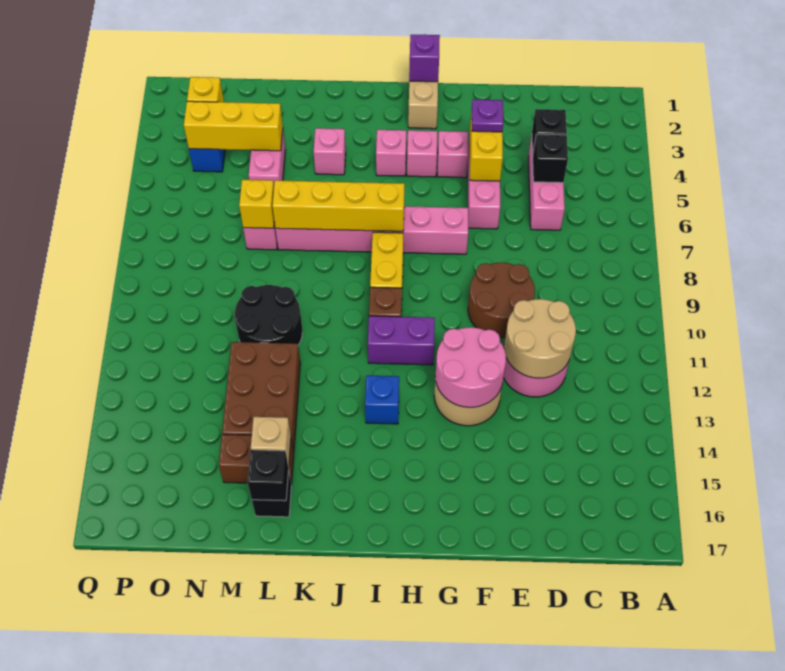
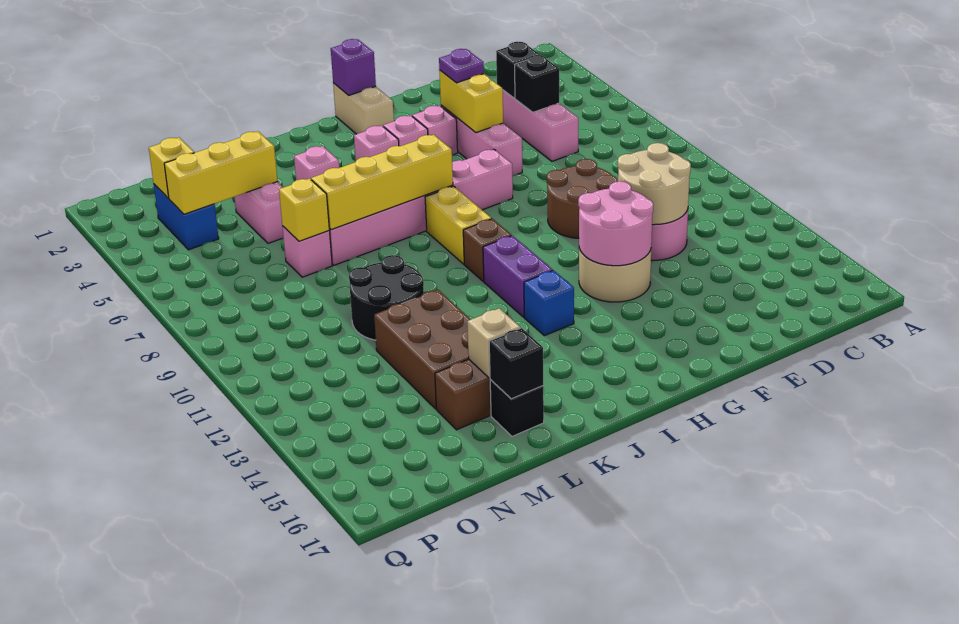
purple brick H11:I11 level 1 -> purple brick I11:I12 level 1

